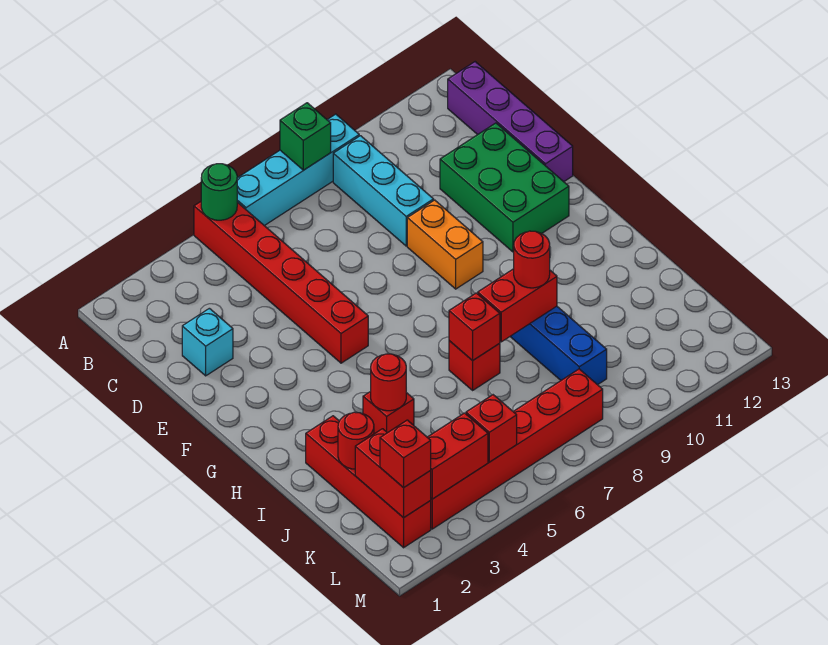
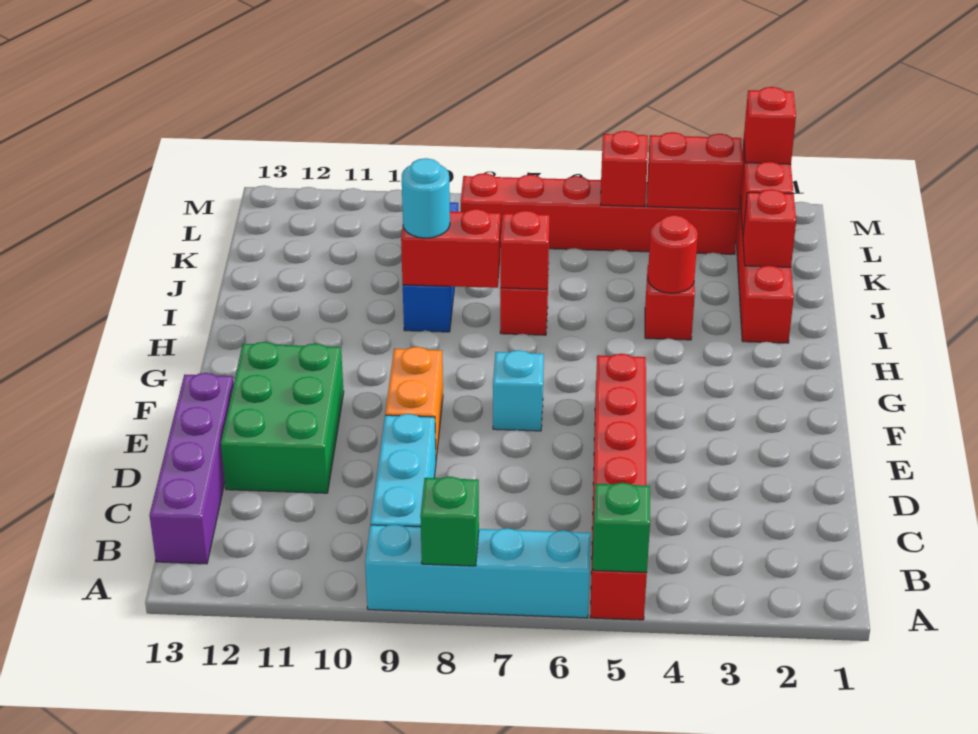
green round brick A5 level 2 -> green brick A5 level 2
cyan brick D2 level 1 -> cyan brick F7 level 1
red round brick I9 level 3 -> cyan round brick I9 level 3
red round brick J2 level 2 -> red brick J2 level 2

